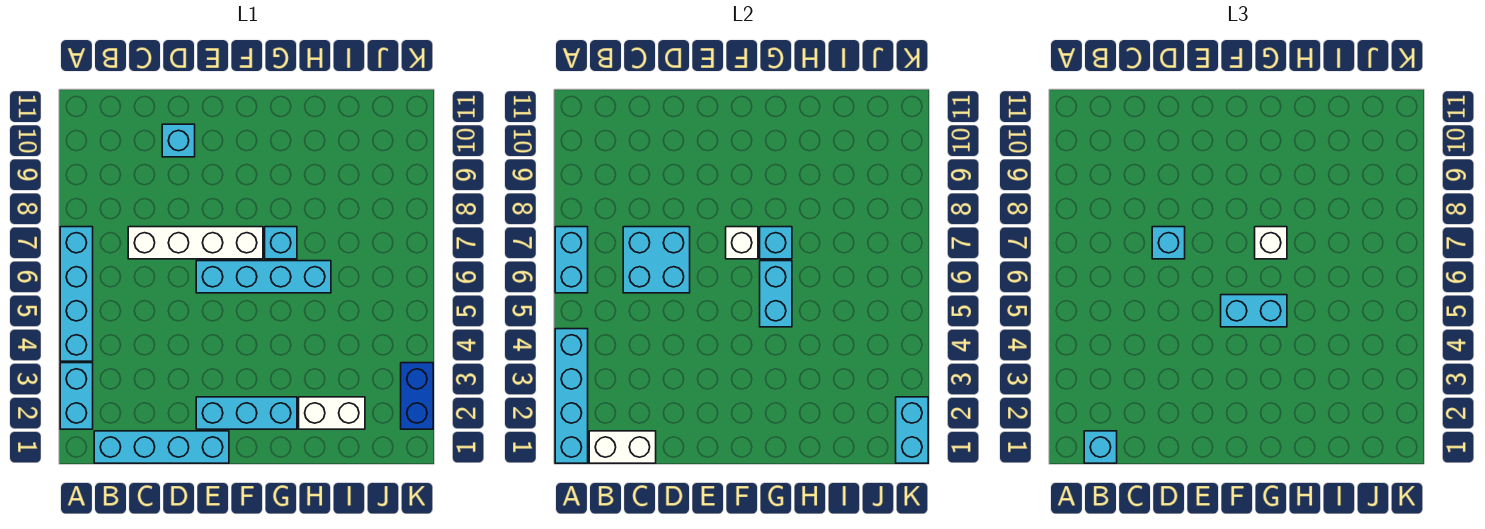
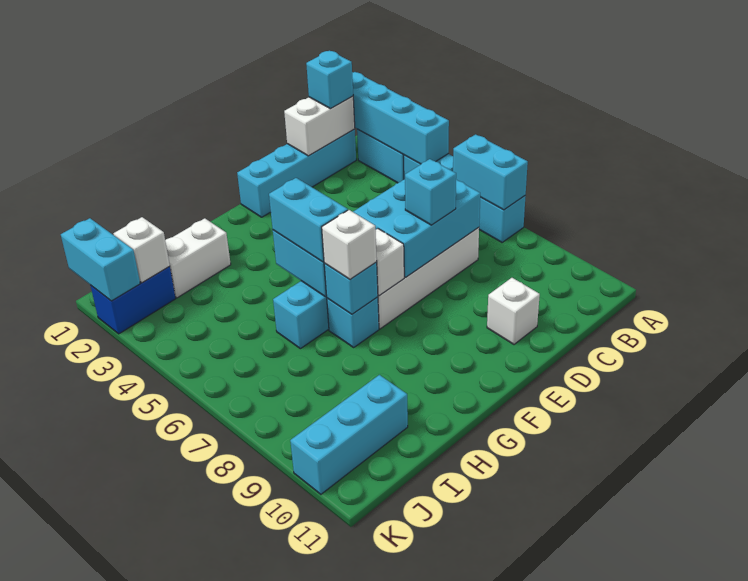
cyan brick C6:D7 level 2 -> cyan brick C6:E7 level 2
cyan brick D10 level 1 -> white brick D10 level 1
cyan brick E2:G2 level 1 -> cyan brick I10:K10 level 1
cyan brick F5:G5 level 3 -> cyan brick G5:G6 level 3
none -> white brick J2 level 2
blue brick K2:K3 level 1 -> blue brick J2:K2 level 1

